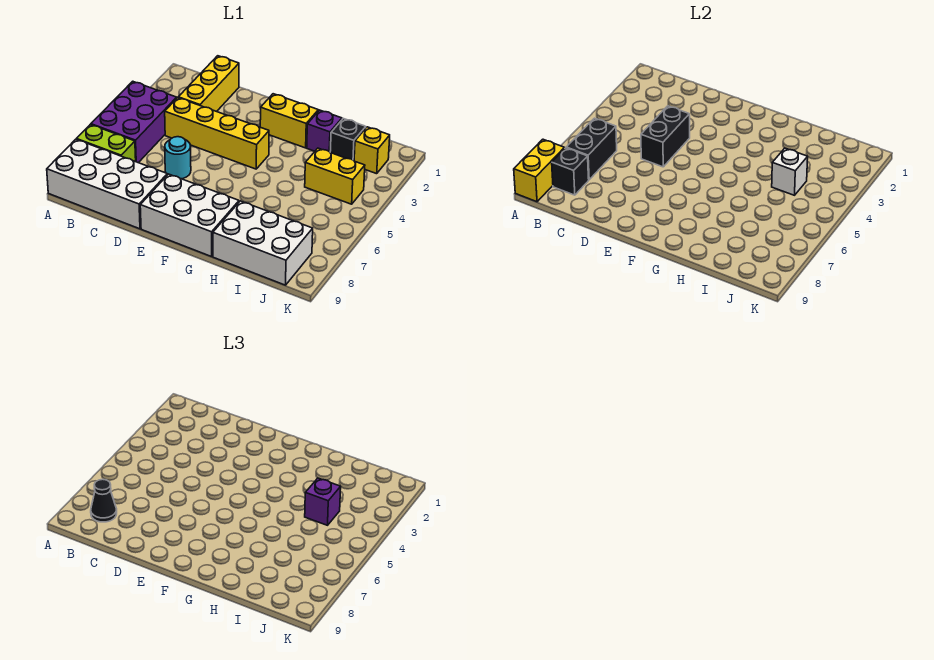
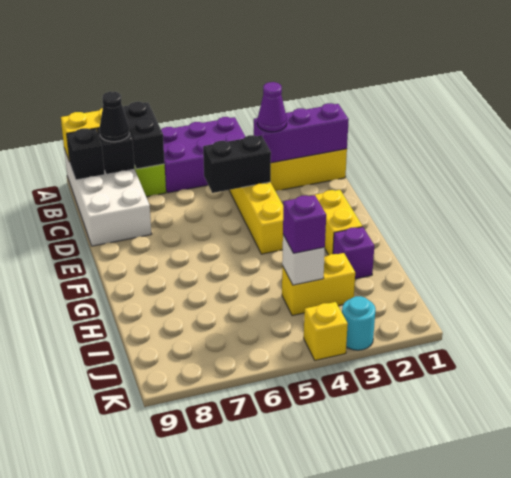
black brick B6:B7 level 2 -> black brick A7:B7 level 2
none -> purple brick C1:C3 level 2
none -> purple cone C3 level 3
cyan round brick D6 level 1 -> cyan round brick K3 level 1
white brick E8:G9 level 1 -> none
white brick H8:J9 level 1 -> none
black brick I2 level 1 -> black brick B9 level 2
yellow brick I4:J4 level 1 -> yellow brick I3:I4 level 1
yellow brick J2 level 1 -> yellow brick K4 level 1

